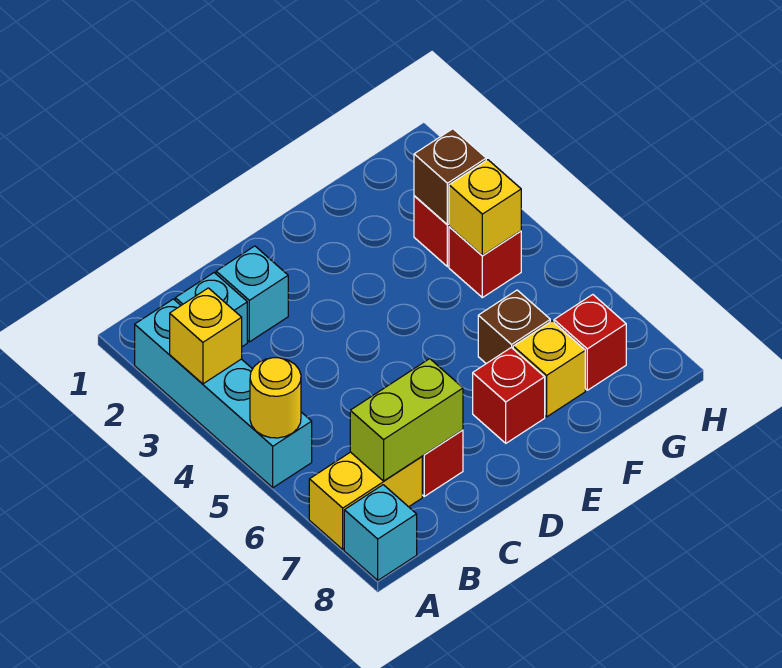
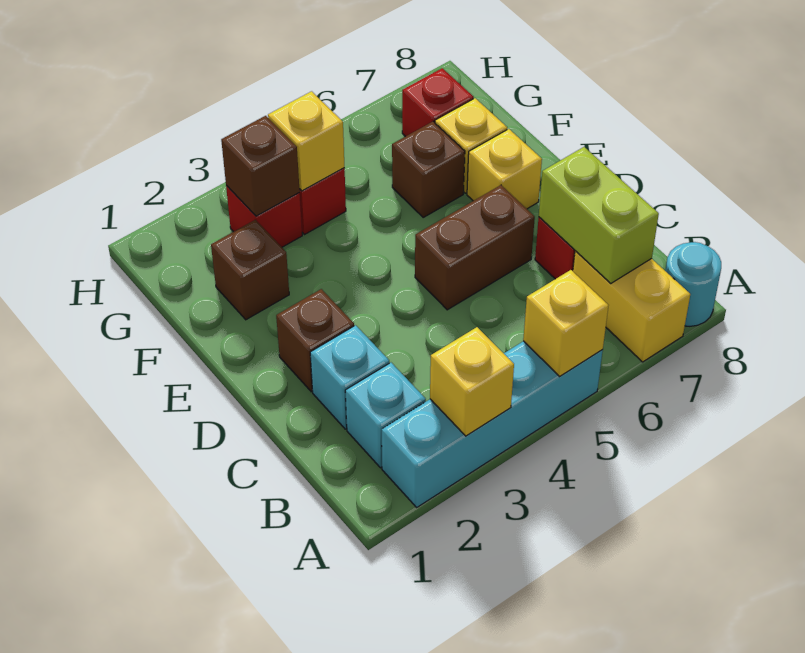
yellow round brick A5 level 2 -> yellow brick A5 level 2
cyan brick A8 level 1 -> cyan round brick A8 level 1
none -> brown brick D2 level 1
none -> brown brick D5:D6 level 1
red brick E7 level 1 -> yellow brick E7 level 1
none -> brown brick F2 level 1

